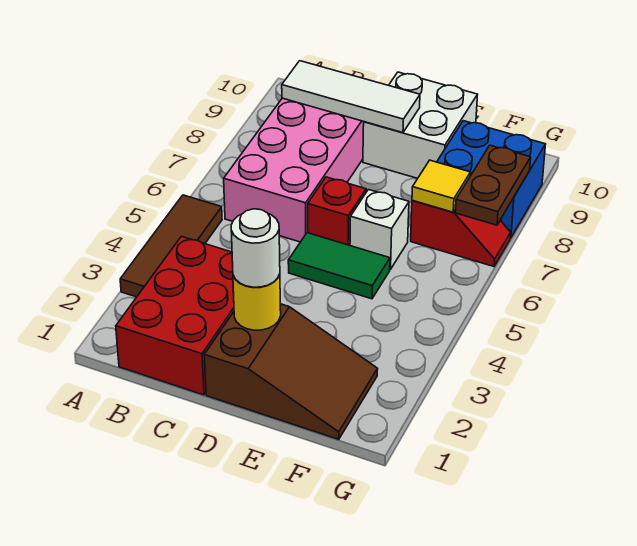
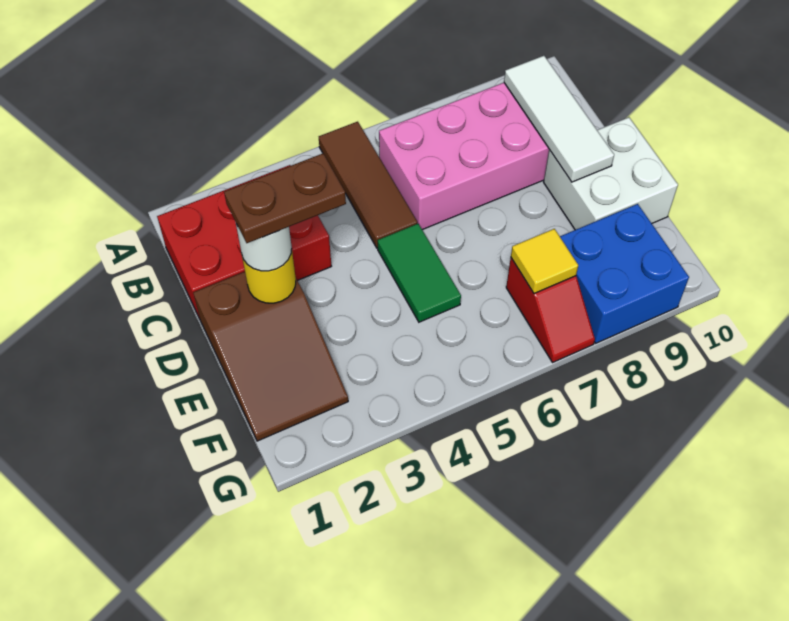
brown tile A3:A5 level 1 -> brown tile A5:C5 level 1
red brick D6 level 1 -> none
white brick E6 level 1 -> none
brown plate G7:G8 level 2 -> brown plate D2:D3 level 4

